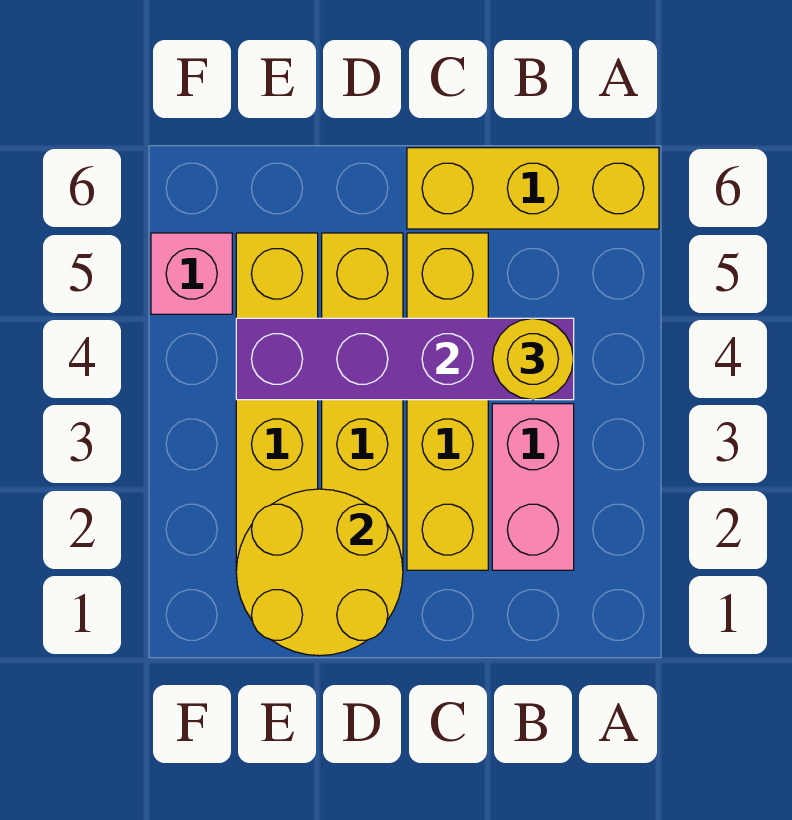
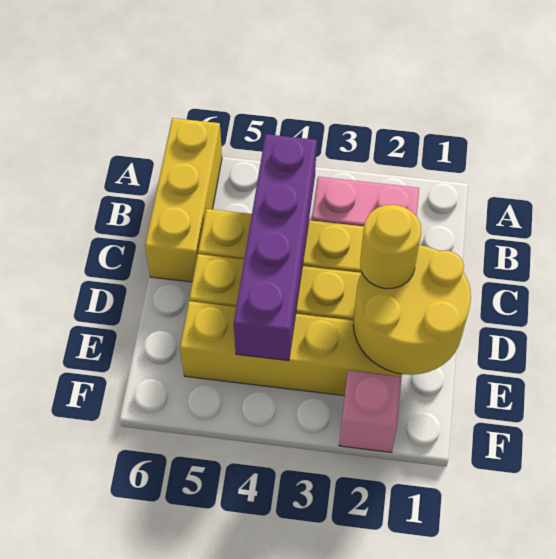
yellow round brick B4 level 3 -> yellow round brick D2 level 3
pink brick F5 level 1 -> pink brick F2 level 1

